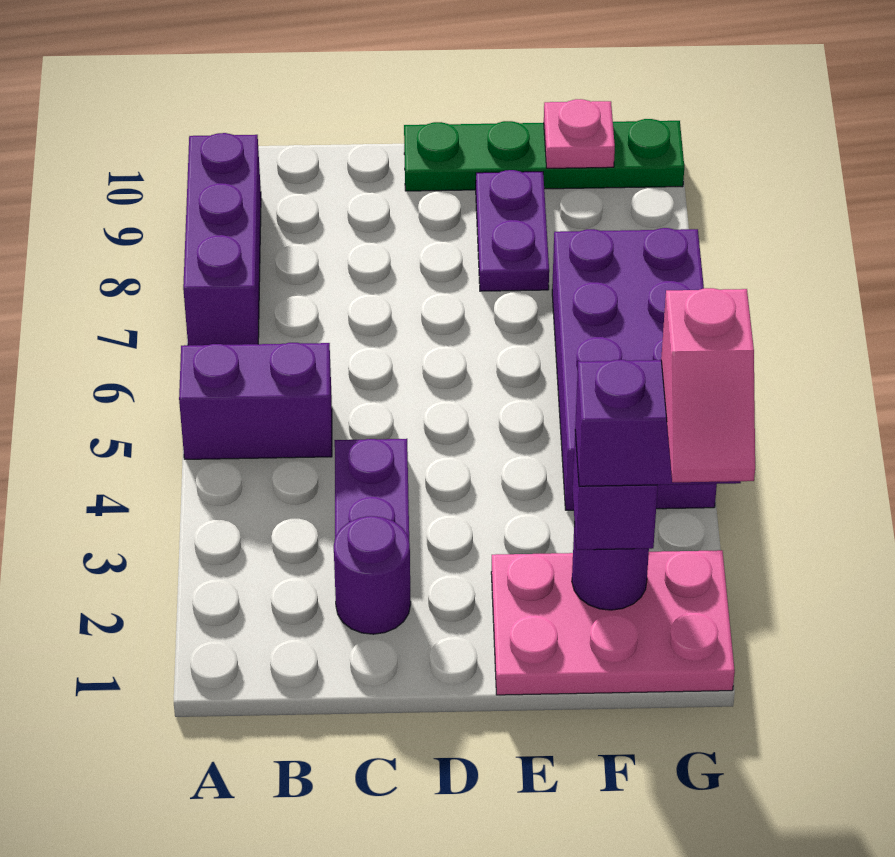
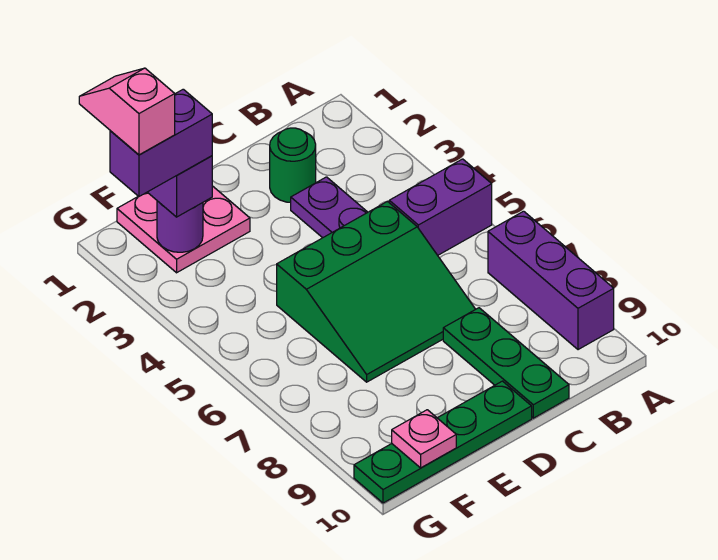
purple round brick C2 level 1 -> green round brick C2 level 1
none -> green slope C5:E7 level 1 top 5
none -> green plate C8:C10 level 1
pink plate E1:G2 level 1 -> pink plate E1:F2 level 1
purple plate E8:E9 level 1 -> none
purple brick F4:G7 level 1 -> none

